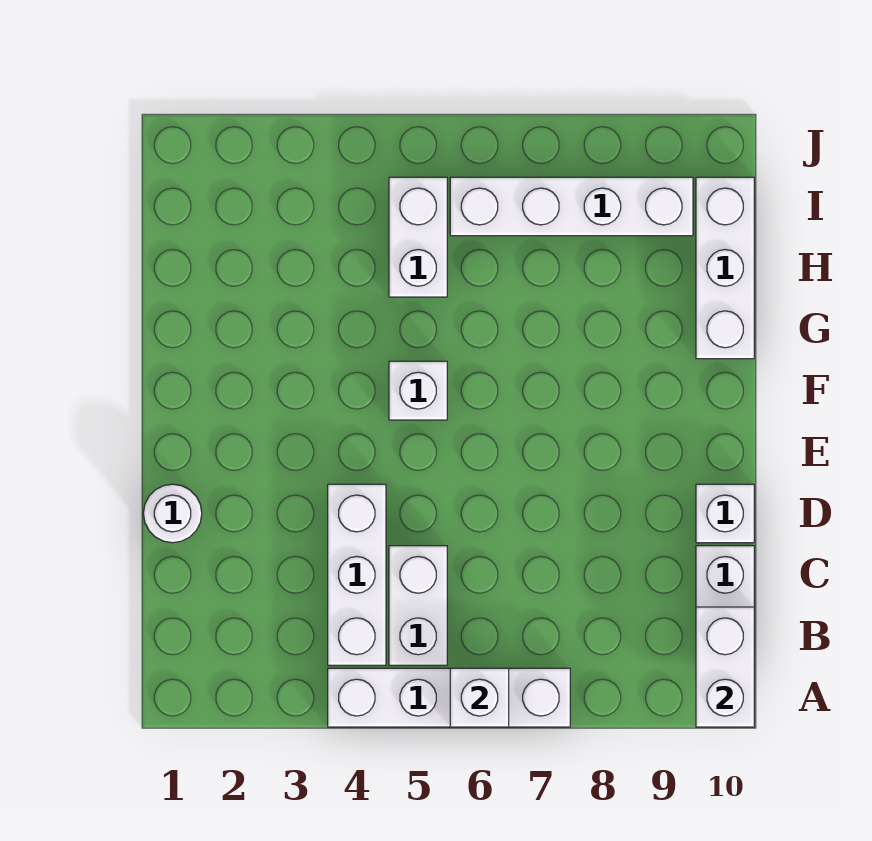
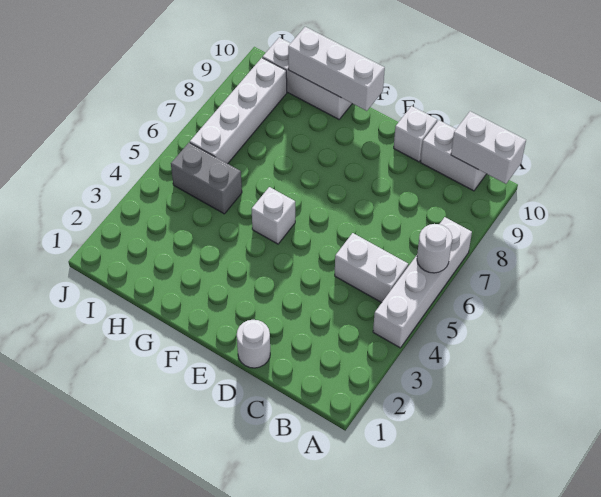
white brick A6 level 2 -> white round brick A6 level 2
white brick B4:D4 level 1 -> white brick F10:H10 level 2
white brick H5:I5 level 1 -> grey brick H5:I5 level 1

